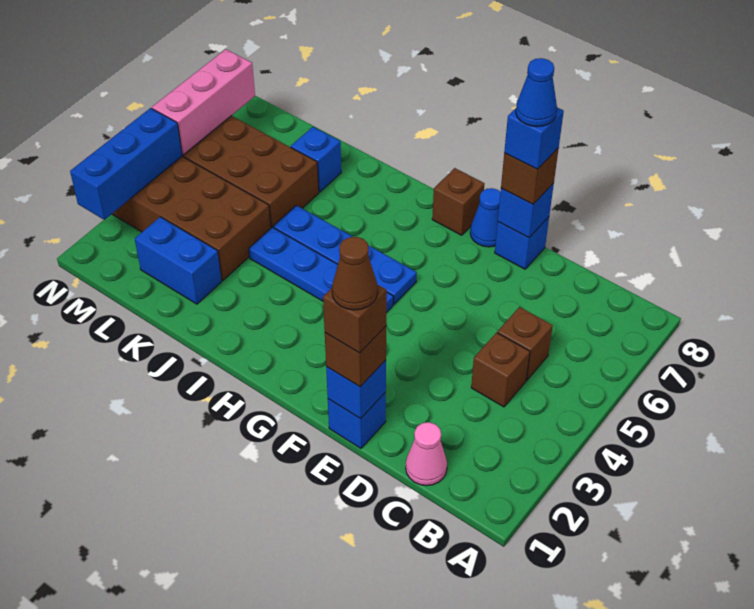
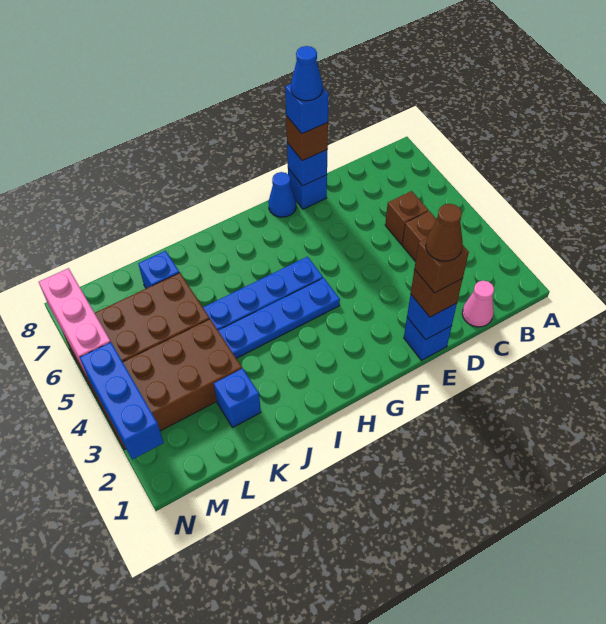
brown brick G8 level 1 -> none
blue brick K2:L2 level 1 -> blue brick K2 level 1

